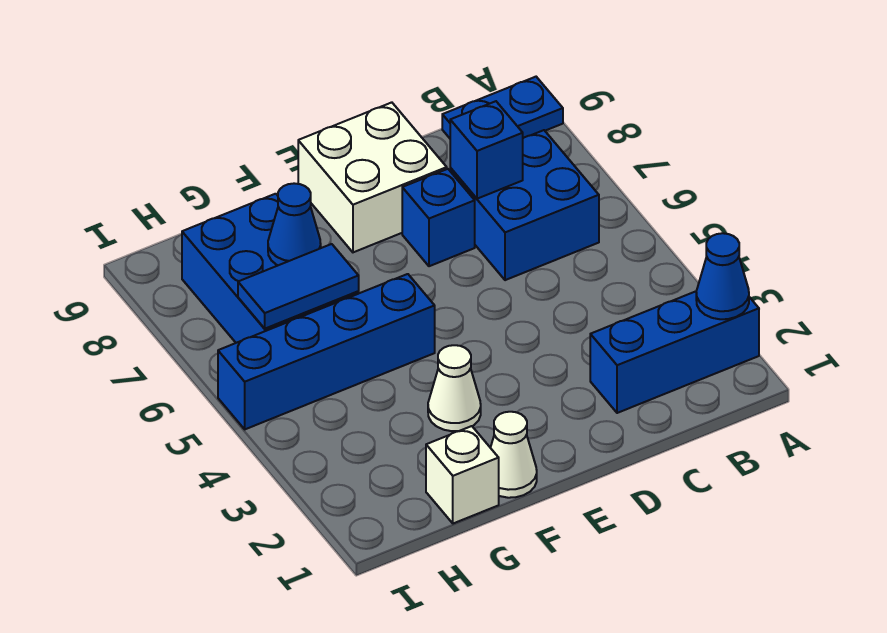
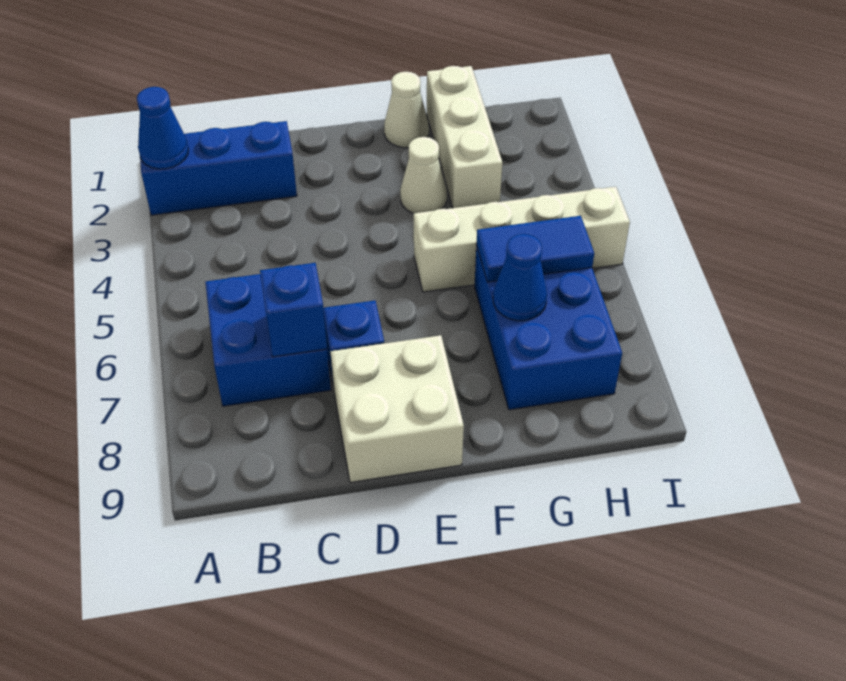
blue plate A9:B9 level 1 -> none
blue brick F5:I5 level 1 -> white brick F5:I5 level 1
white brick G1 level 1 -> white brick G1:G3 level 1

